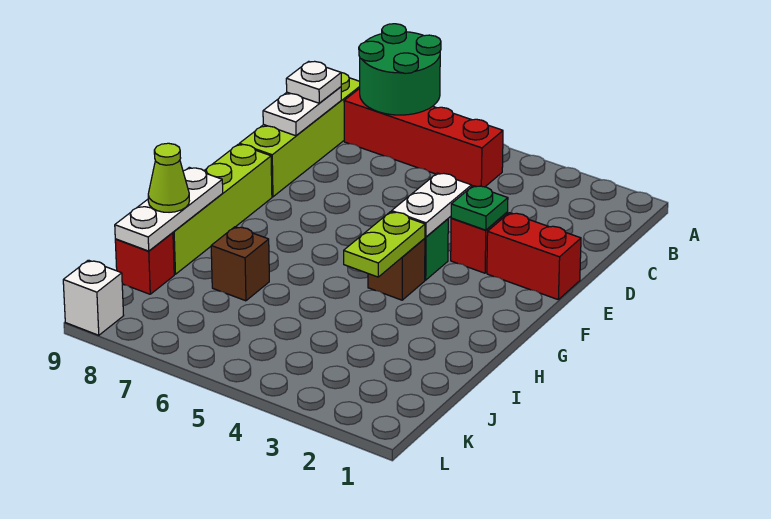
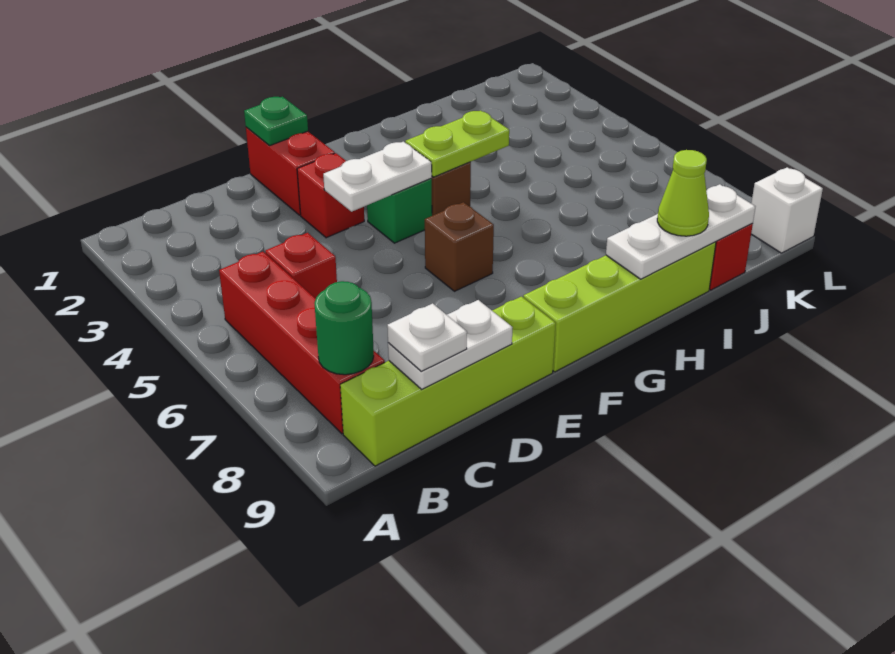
green round brick A7:B8 level 2 -> green round brick B8 level 2
none -> red brick C5 level 1
green plate E3 level 2 -> green plate E1 level 2
brown brick I7 level 1 -> brown brick F6 level 1

